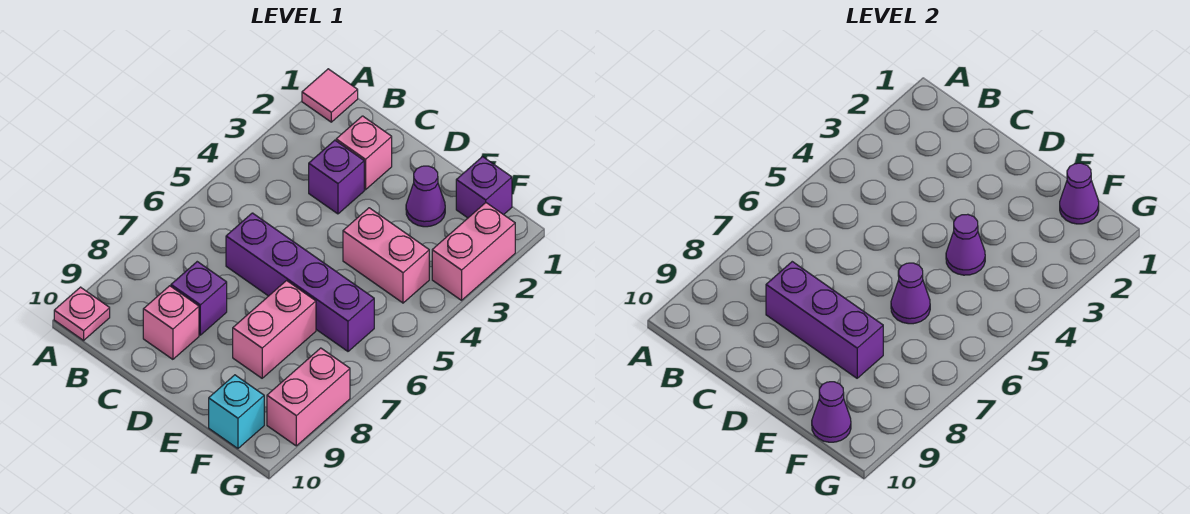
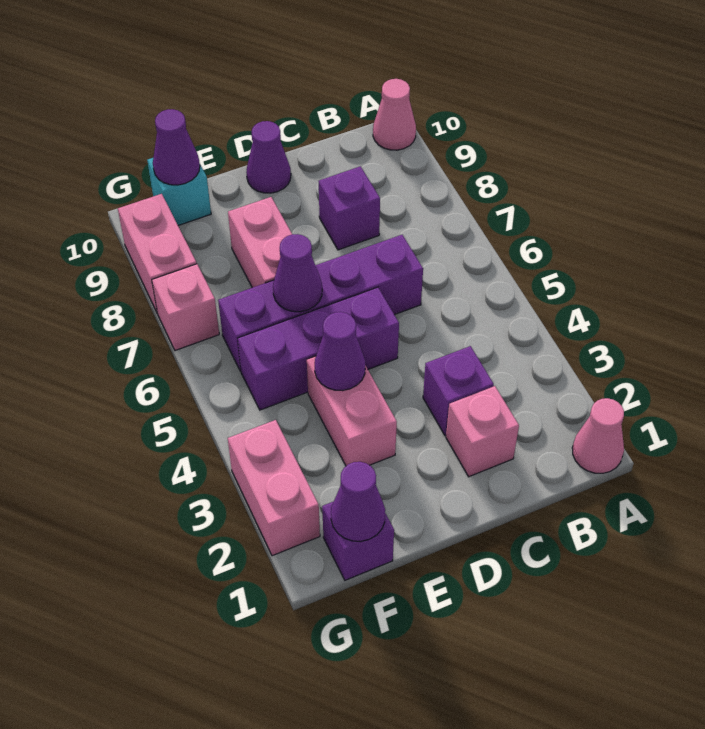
pink tile A1 level 1 -> pink cone A1 level 1
pink plate A10 level 1 -> pink cone A10 level 1
purple brick C8:E8 level 2 -> purple brick D5:F5 level 1
pink brick C9 level 1 -> pink brick G7 level 1
purple cone E2 level 1 -> purple cone D10 level 1
pink brick E4:F4 level 1 -> pink brick E3:E4 level 1

